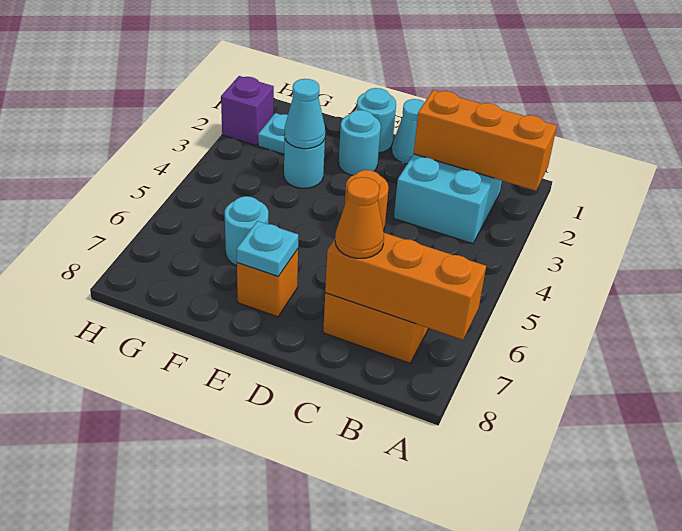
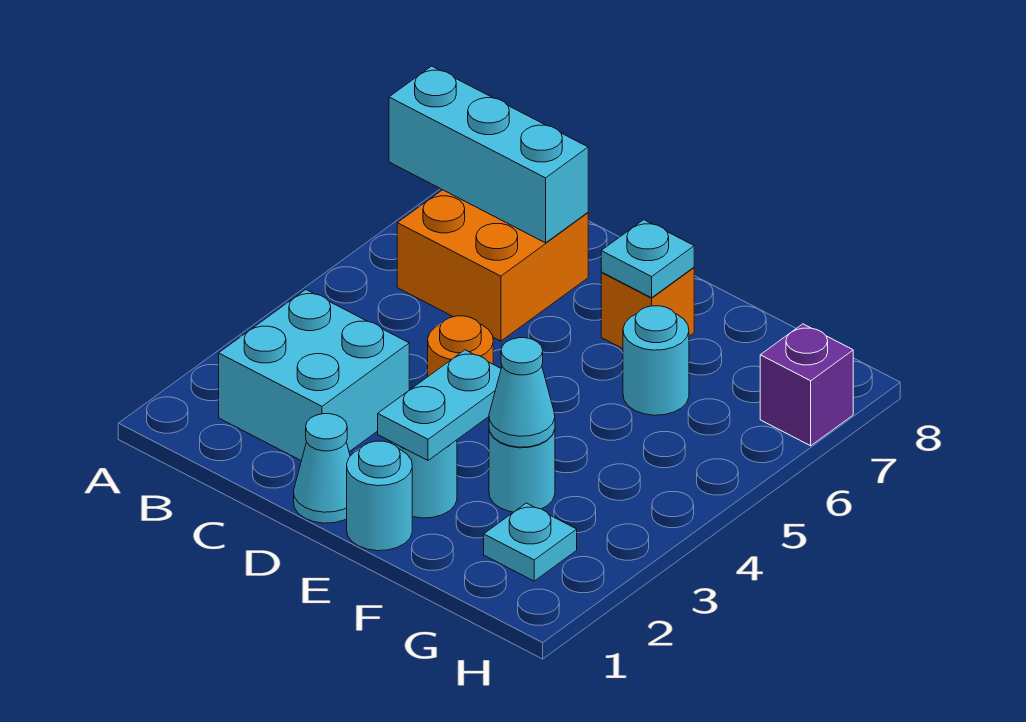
orange brick A2:C2 level 2 -> none
orange brick A7:C7 level 2 -> cyan brick A7:C7 level 2
orange cone C7 level 3 -> none
none -> cyan plate E2:E3 level 2
purple brick H2 level 1 -> purple brick H7 level 1

